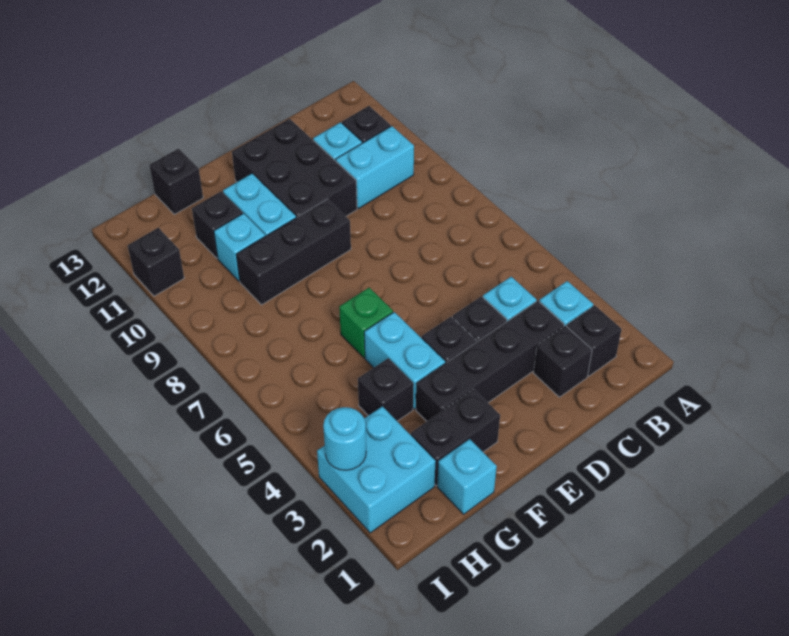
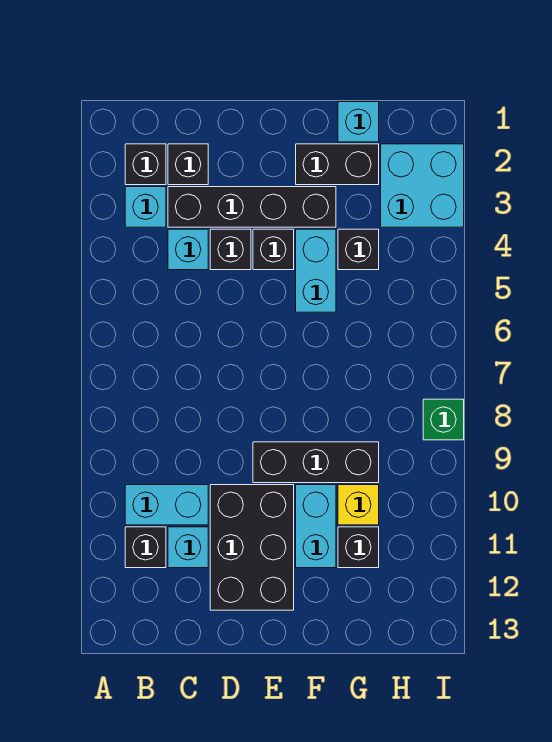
green brick F6 level 1 -> green brick I8 level 1
cyan brick G10 level 1 -> yellow brick G10 level 1
black brick G13 level 1 -> none
cyan round brick I3 level 2 -> none
black brick I11 level 1 -> none

